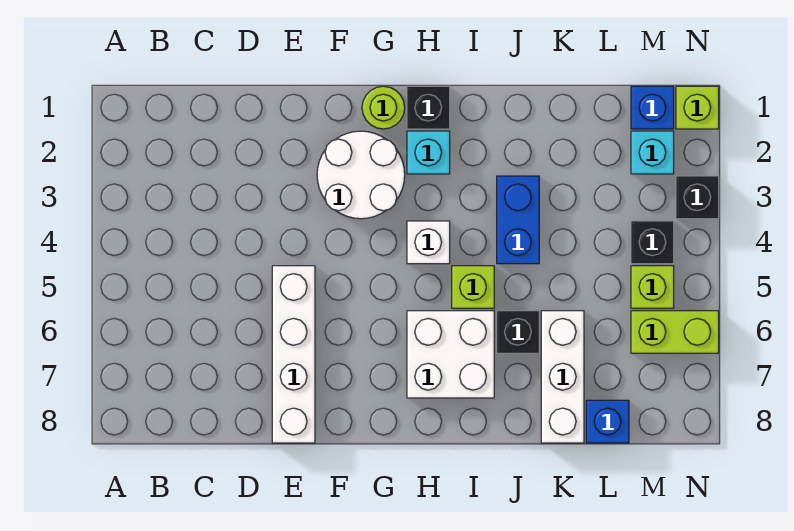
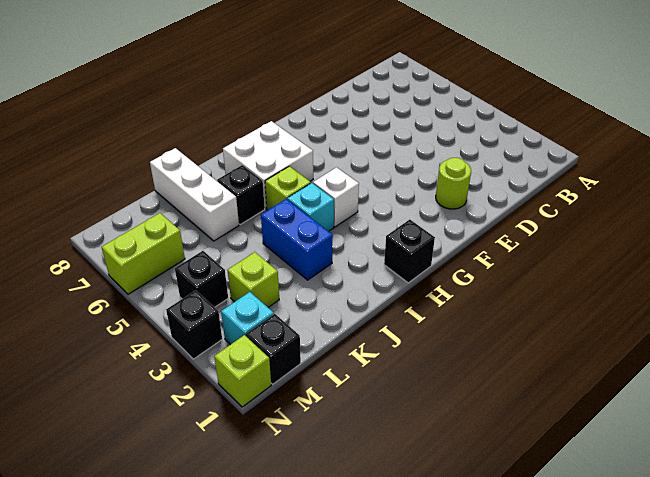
white brick E5:E8 level 1 -> none
white round brick F2:G3 level 1 -> none
lime round brick G1 level 1 -> lime round brick E2 level 1
cyan brick H2 level 1 -> cyan brick I4 level 1
blue brick L8 level 1 -> none
blue brick M1 level 1 -> black brick M1 level 1
lime brick M5 level 1 -> lime brick L3 level 1

